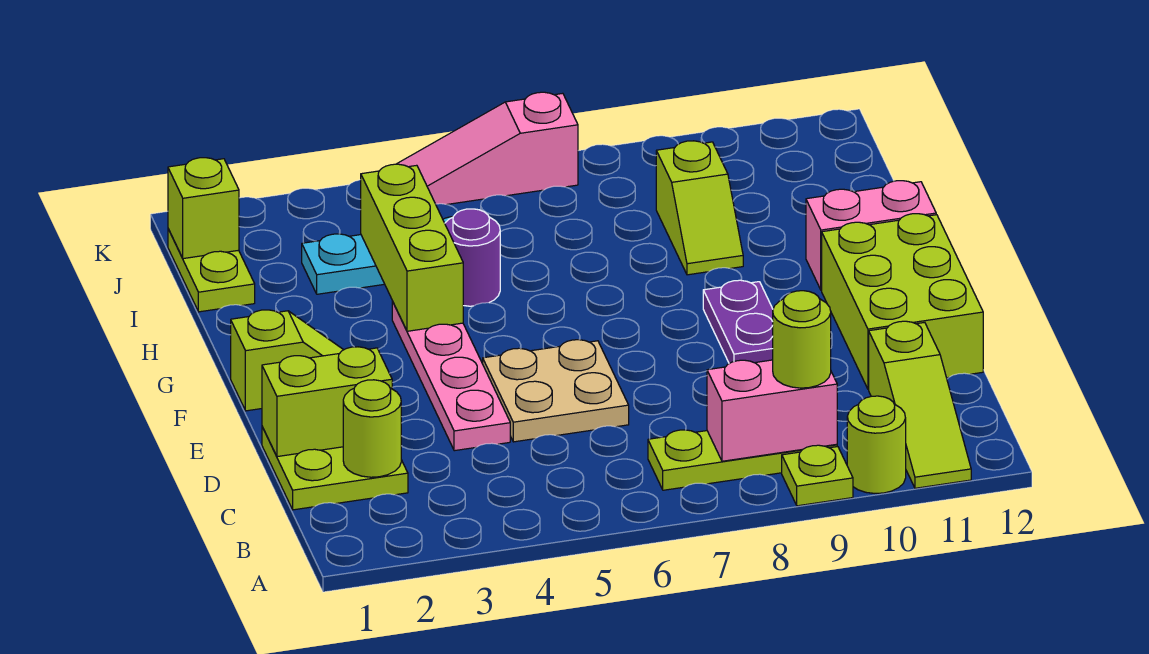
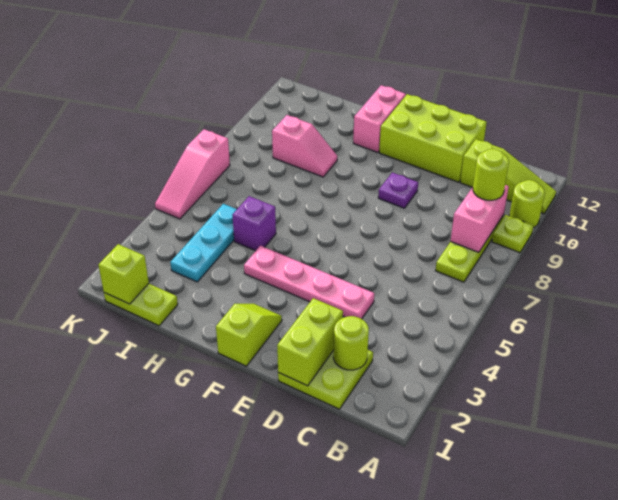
tan plate D5:E6 level 1 -> none
purple plate E9:F9 level 1 -> purple plate E9 level 1
lime brick G4:I4 level 2 -> none
purple round brick H5 level 1 -> purple brick H5 level 1
lime slope H9:I9 level 1 top I -> pink slope H9:I9 level 1 top I

